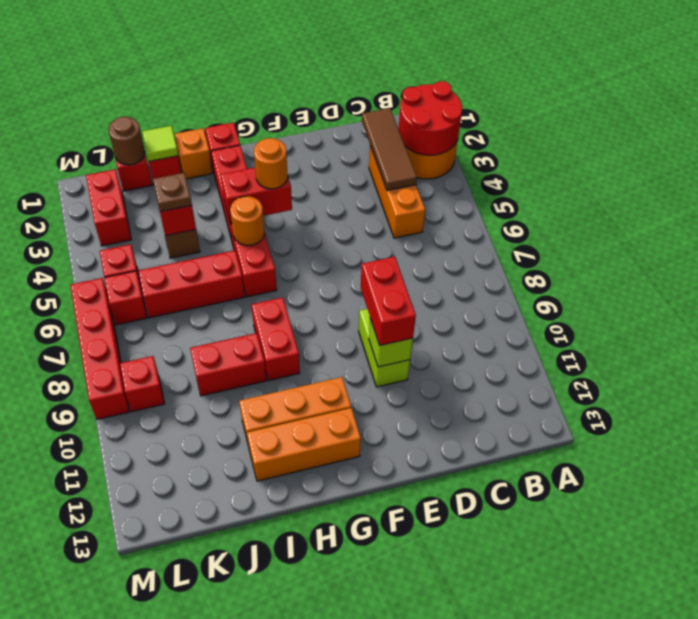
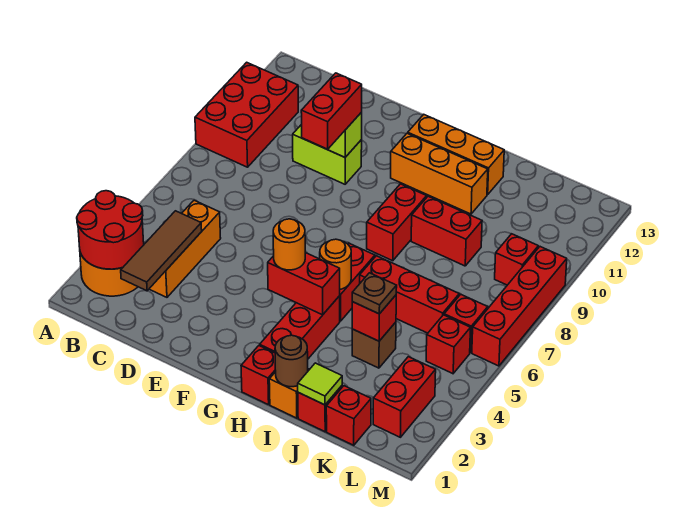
none -> red brick A9:B11 level 1
lime brick E9:E10 level 1 -> lime brick D10:E10 level 1
brown round brick K1 level 2 -> brown round brick I1 level 2

